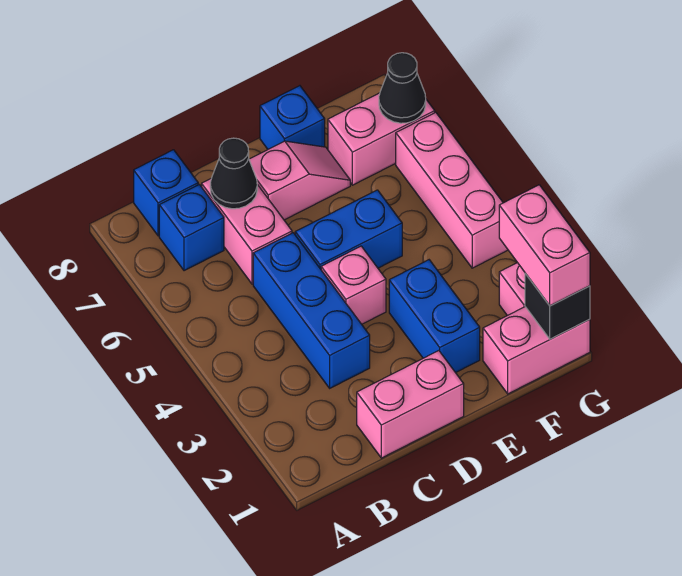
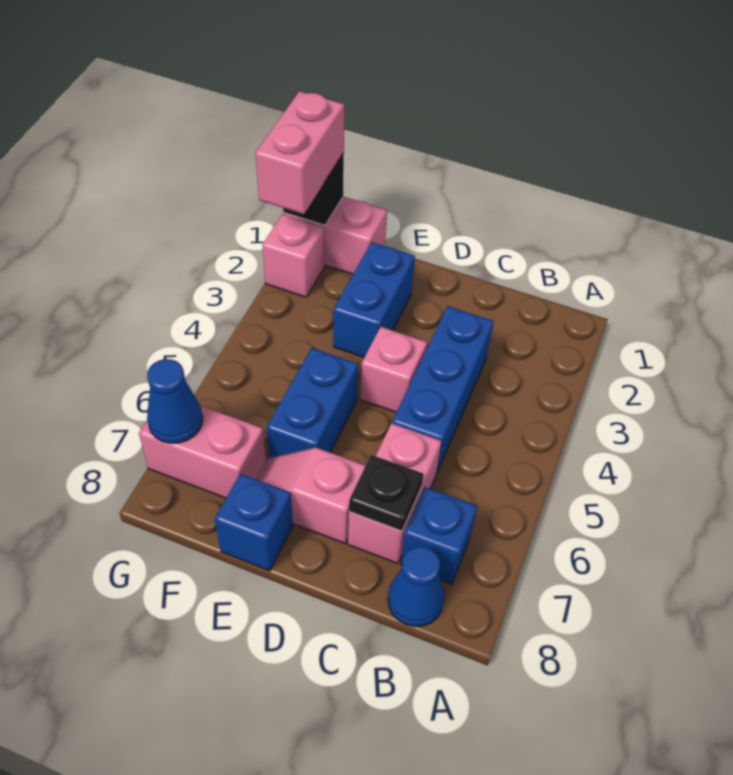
blue brick B8 level 1 -> blue cone B8 level 1
pink brick C1:D1 level 1 -> none
black cone C7 level 2 -> black plate C7 level 2
blue brick D5:E5 level 1 -> blue brick E5:E6 level 1
pink brick G4:G6 level 1 -> none
black cone G7 level 2 -> blue cone G7 level 2

